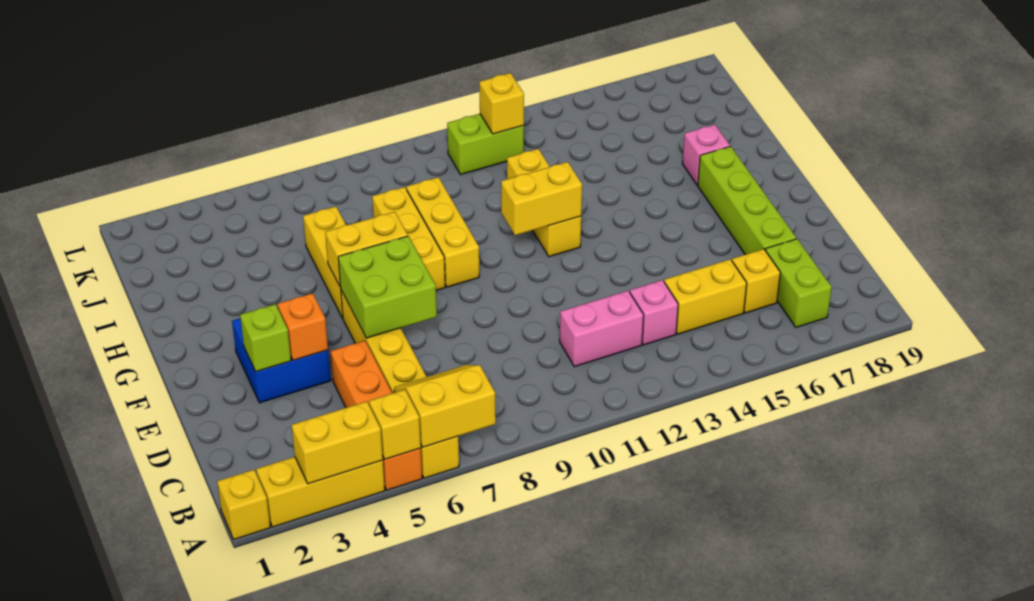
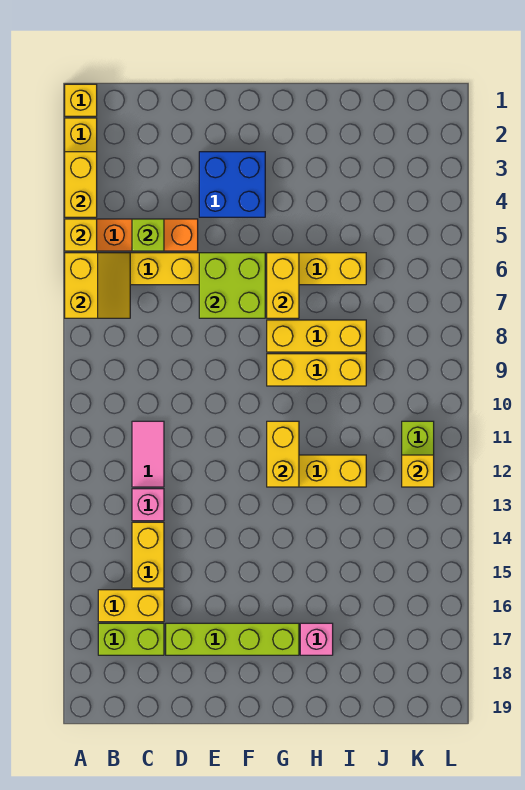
pink brick C11:C12 level 1 -> pink tile C11:C12 level 1
yellow brick C16 level 1 -> yellow brick B16:C16 level 1
lime brick E3 level 2 -> lime brick C5 level 2
orange brick E4 level 2 -> none

